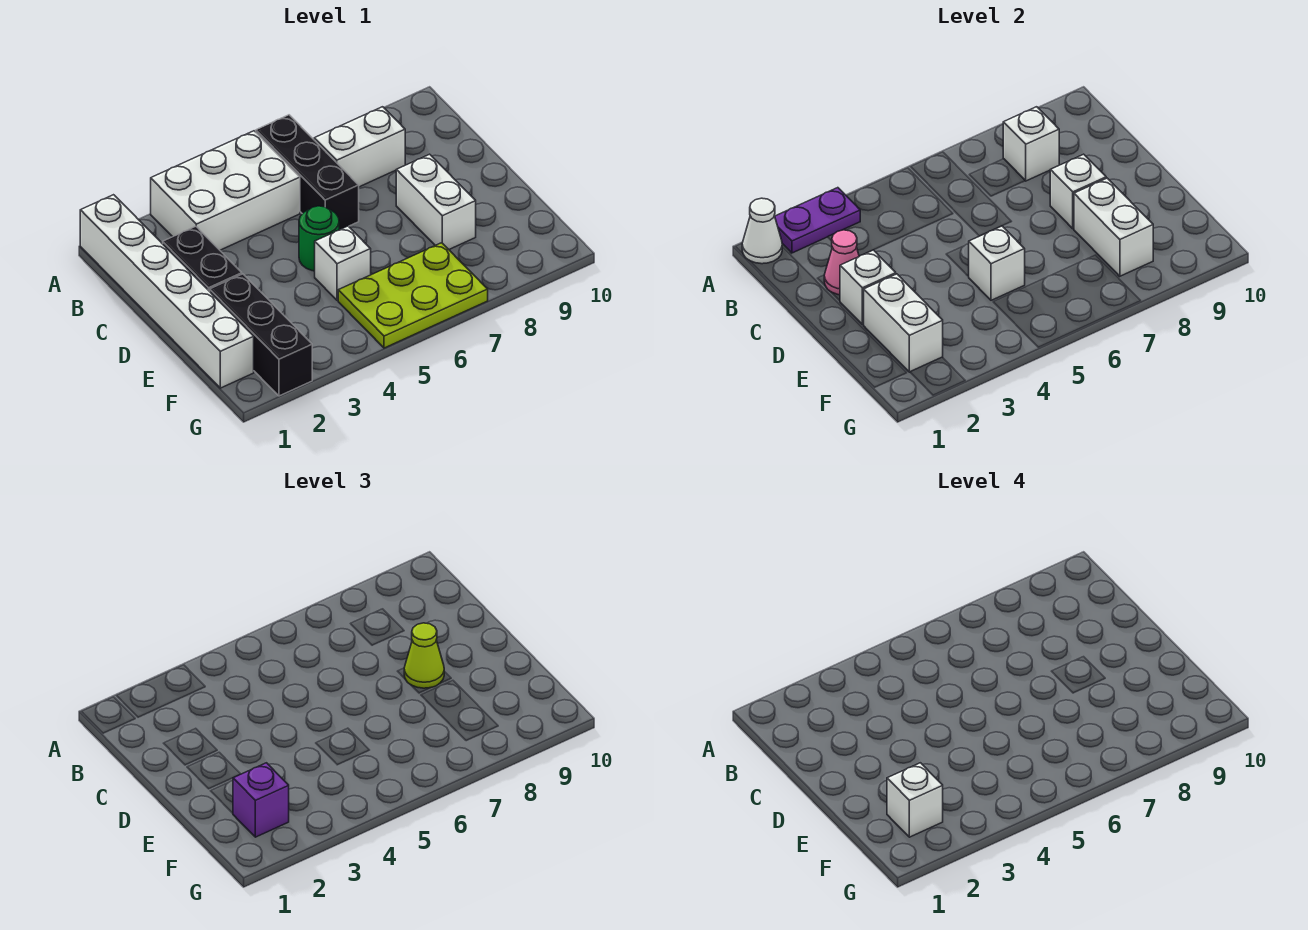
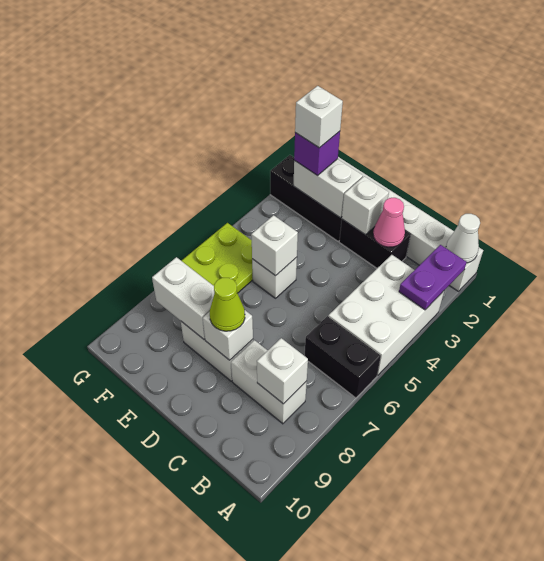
black brick A6:C6 level 1 -> black brick A6:B6 level 1
white brick B7:B8 level 1 -> white brick B8:C8 level 1
green round brick D5 level 1 -> none

